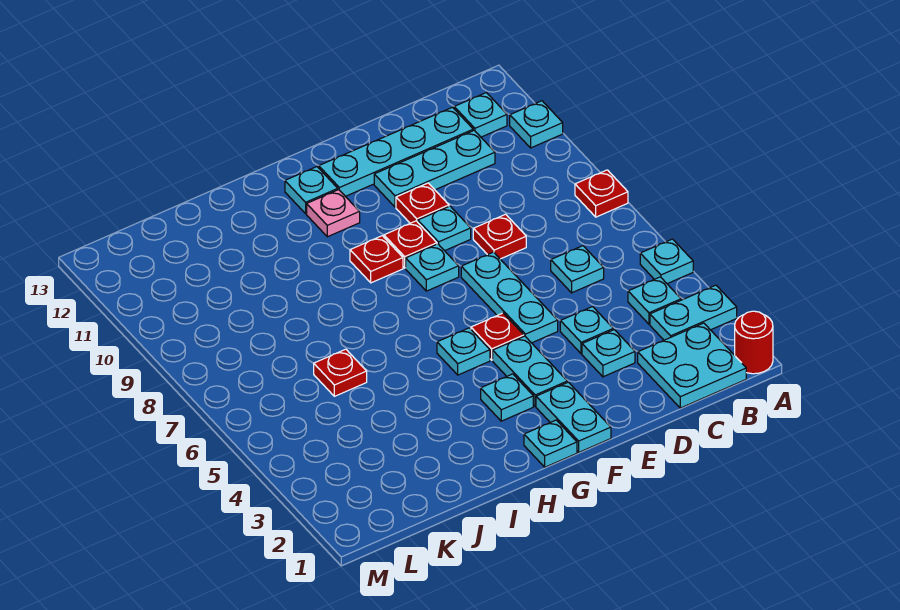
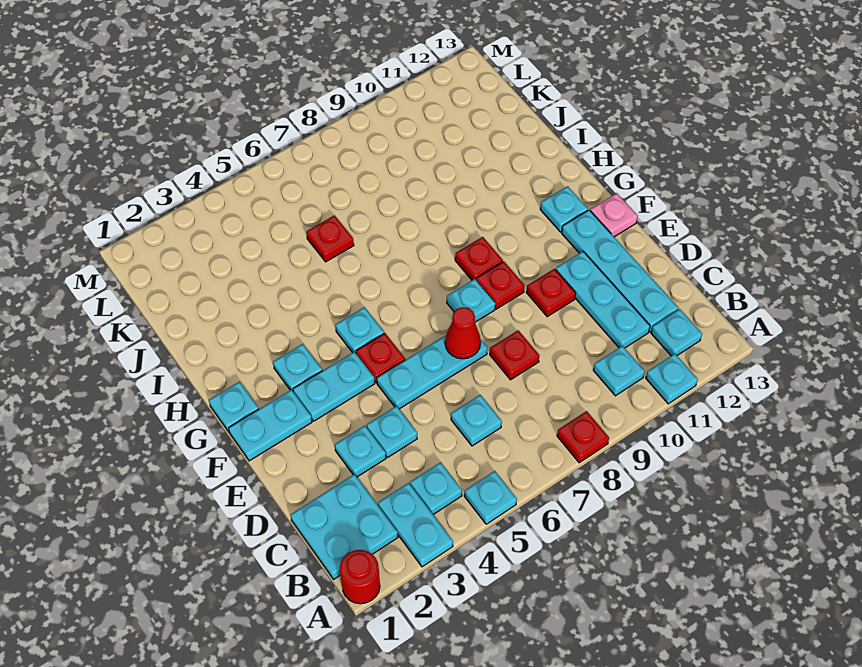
none -> red cone E7 level 2
cyan plate E9 level 1 -> cyan plate B10 level 1
pink plate G11 level 1 -> pink plate F13 level 1

